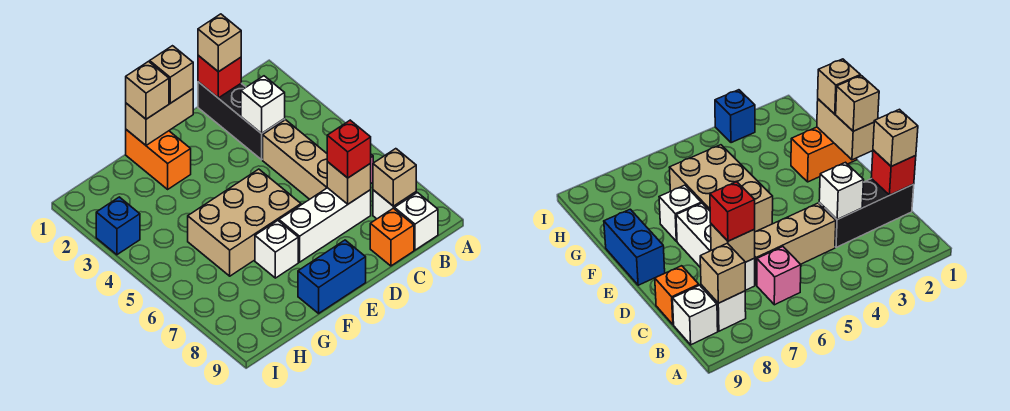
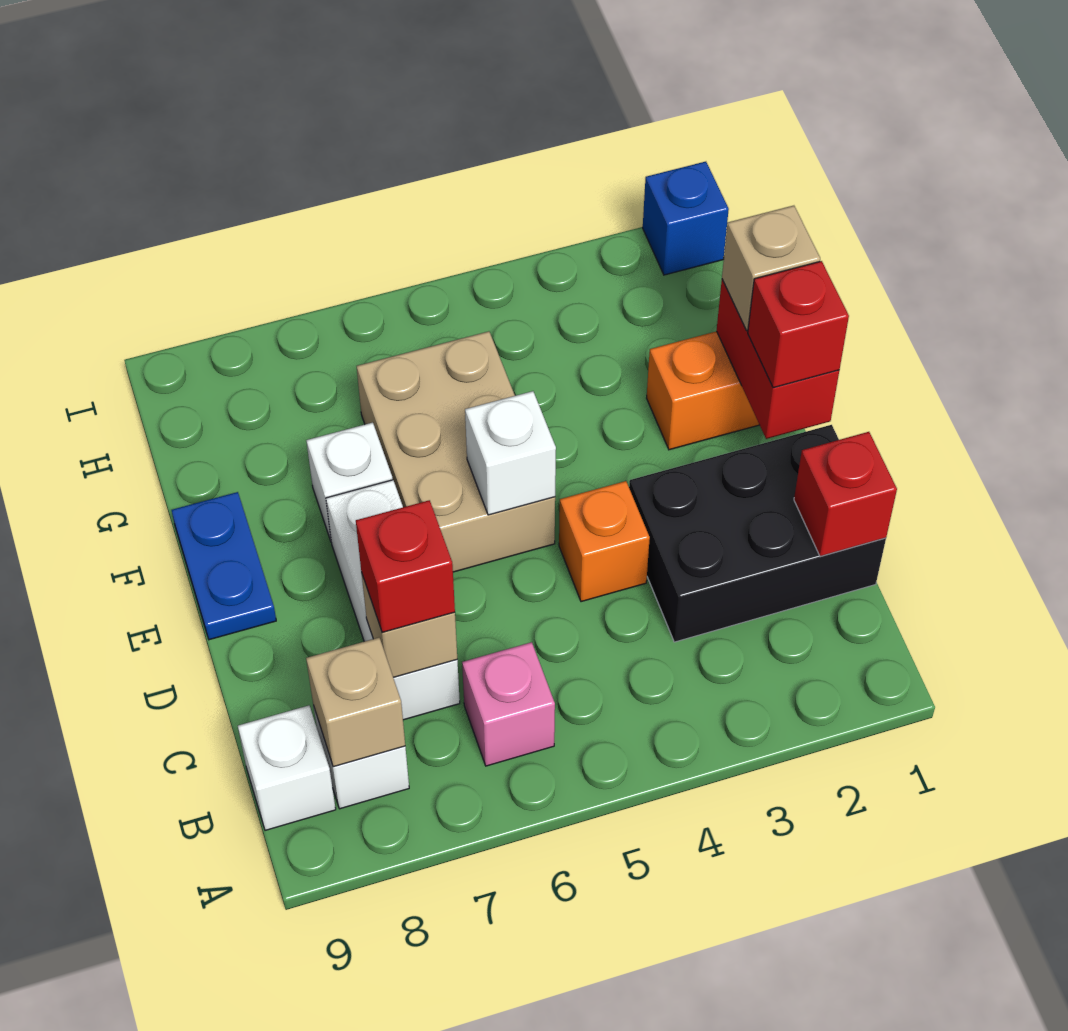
black brick C1:C3 level 1 -> black brick C1:D3 level 1
tan brick C1 level 3 -> none
white brick C3 level 2 -> white brick E5 level 2
tan brick C4:C6 level 1 -> none
orange brick C9 level 1 -> orange brick D4 level 1
tan brick E1:F1 level 2 -> red brick E1:F1 level 2
tan brick E1 level 3 -> red brick E1 level 3
blue brick E9:F9 level 1 -> blue plate E9:F9 level 1
blue brick I3 level 1 -> blue brick I1 level 1

